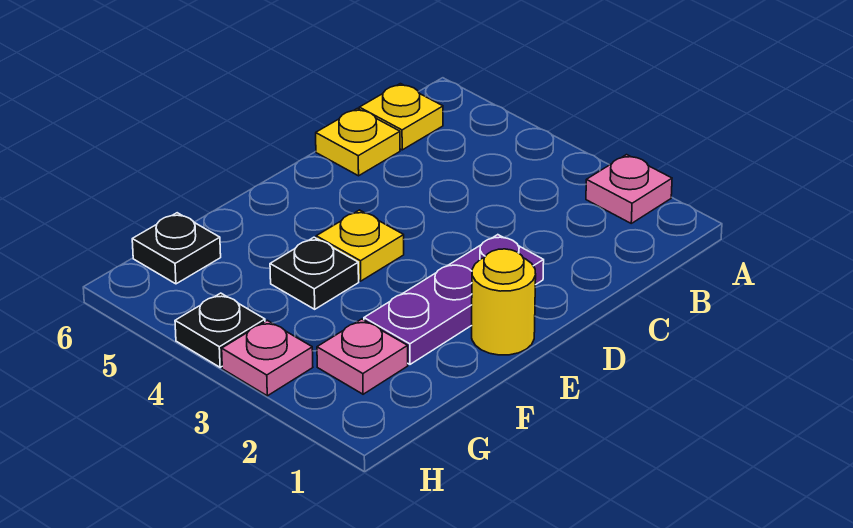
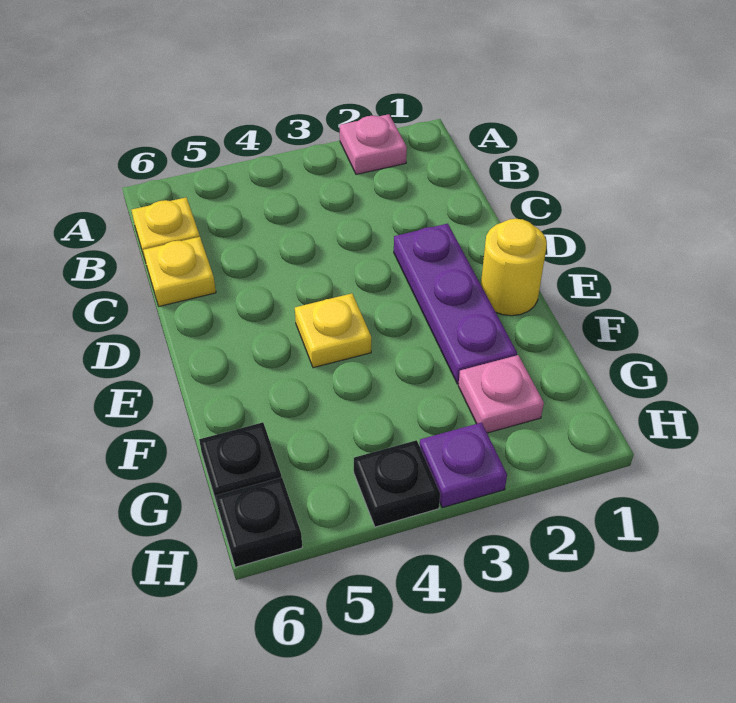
black plate F4 level 1 -> black plate H6 level 1
pink plate H3 level 1 -> purple plate H3 level 1

